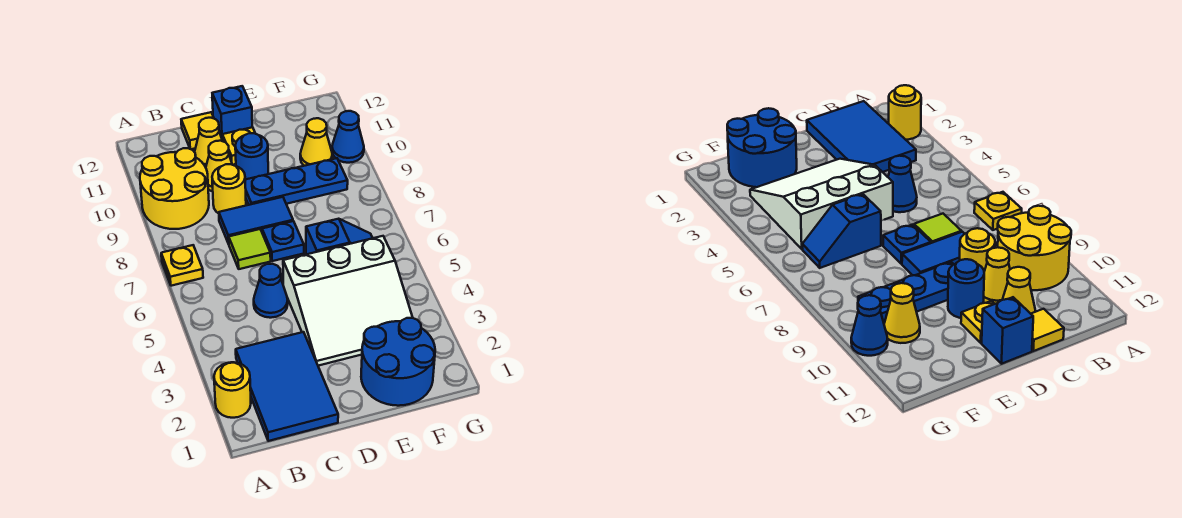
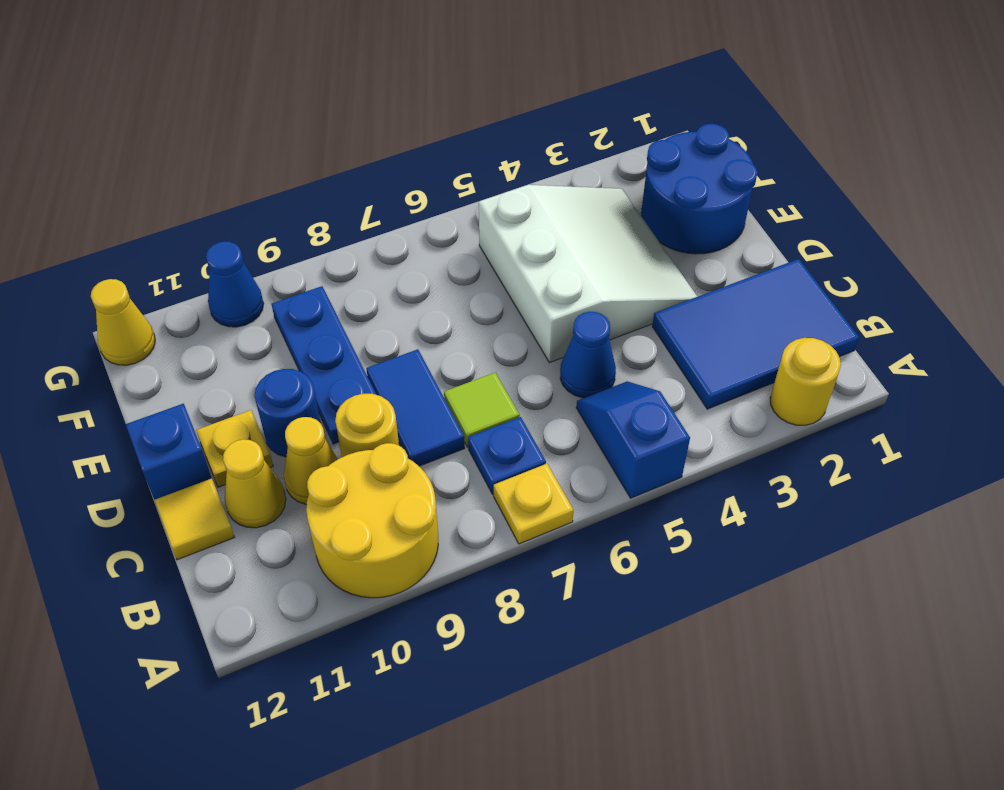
blue plate D7 level 1 -> blue plate B7 level 1
blue slope E6:F6 level 1 top E -> blue slope A5:B5 level 1 top A
yellow cone F10 level 1 -> yellow cone G12 level 1

